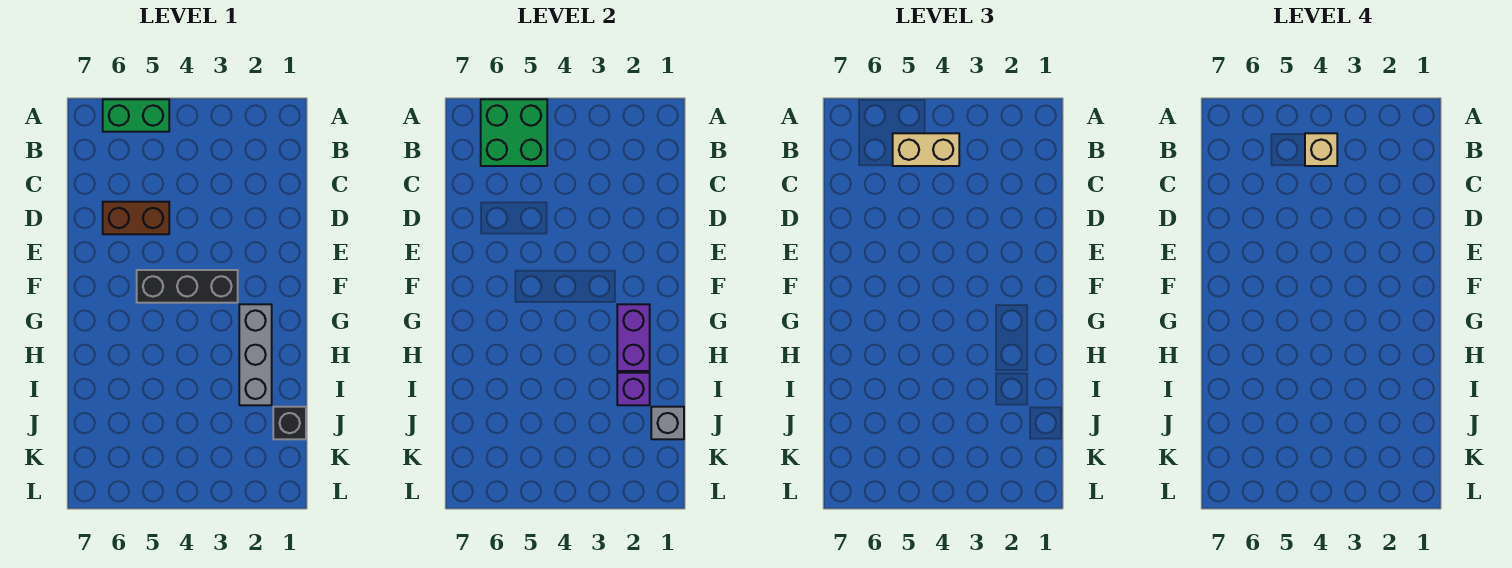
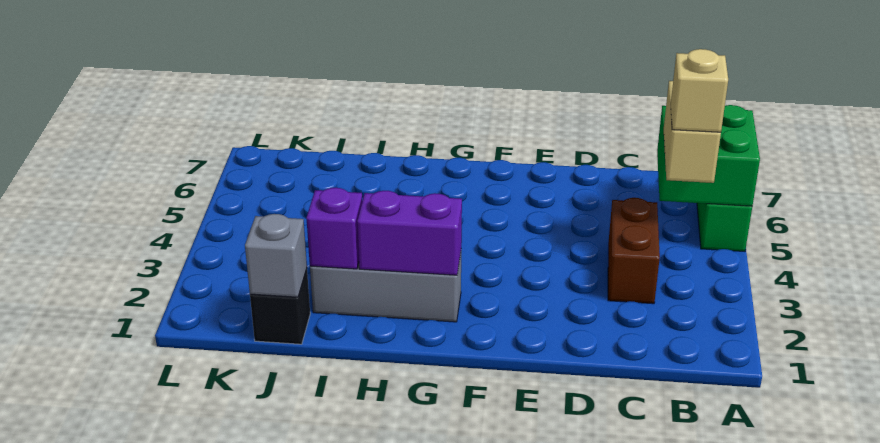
brown brick D5:D6 level 1 -> brown brick C3:C4 level 1
black brick F3:F5 level 1 -> none

